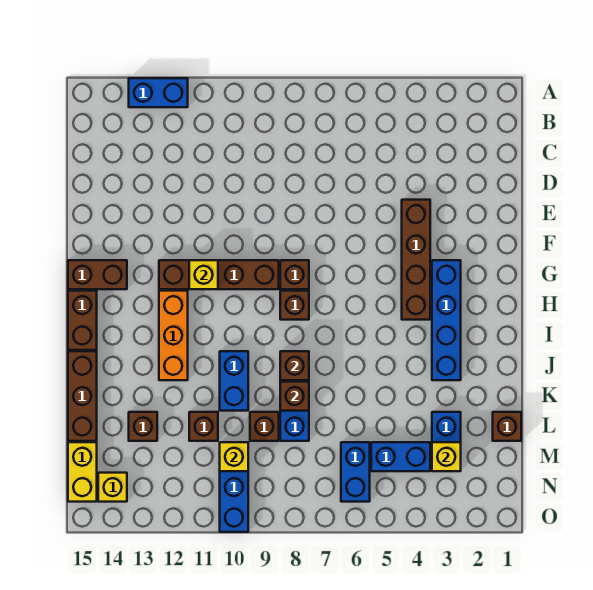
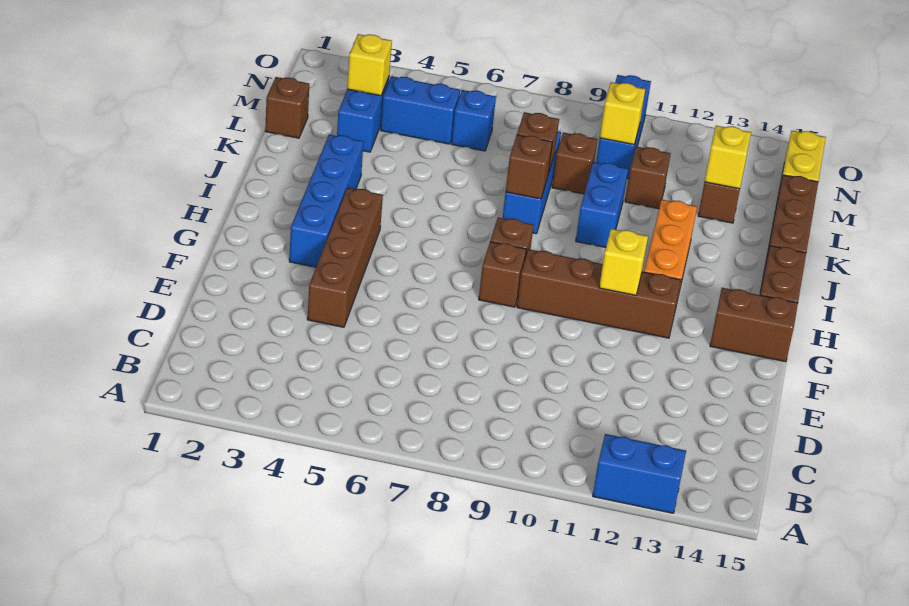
blue brick M6:N6 level 1 -> blue brick M6 level 1
yellow brick N14 level 1 -> yellow brick L13 level 2

